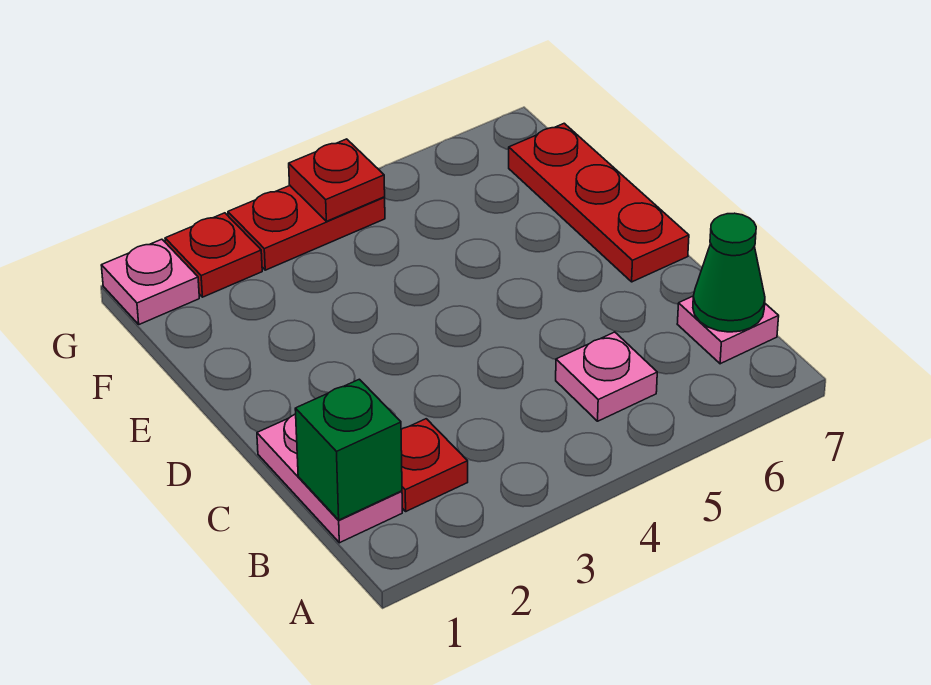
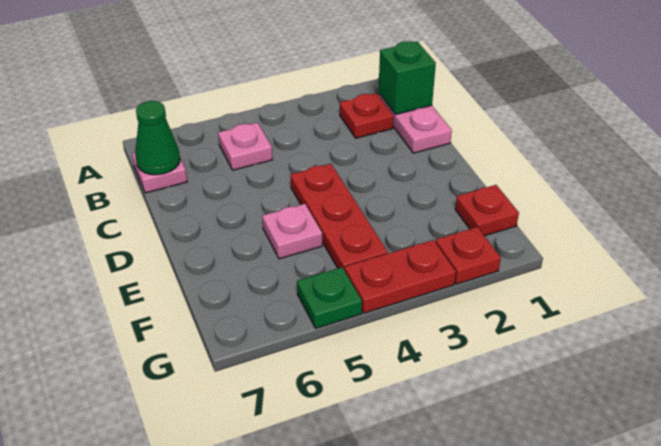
red plate D7:F7 level 1 -> red plate D4:F4 level 1
pink plate G1 level 1 -> pink plate E5 level 1
red plate G4 level 2 -> red plate F1 level 1
none -> green plate G5 level 1

